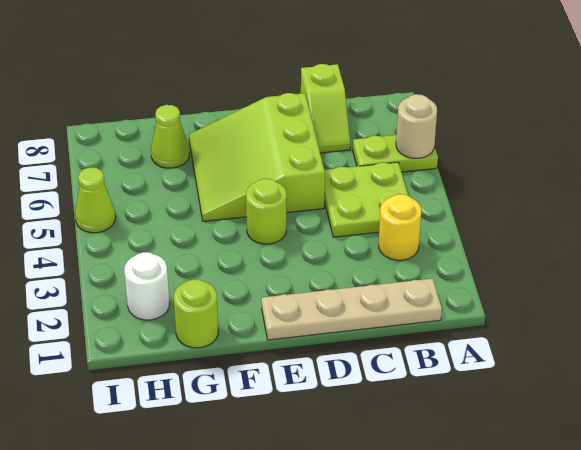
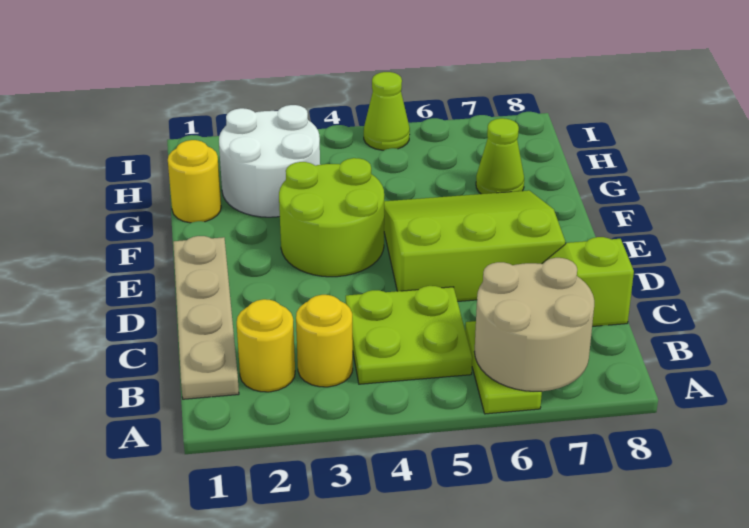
tan round brick A6 level 2 -> tan round brick A6:B7 level 2
none -> yellow round brick B2 level 1
lime round brick E4 level 1 -> lime round brick E3:F4 level 1
lime round brick G1 level 1 -> yellow round brick G1 level 1
white round brick H2 level 1 -> white round brick G2:H3 level 1

